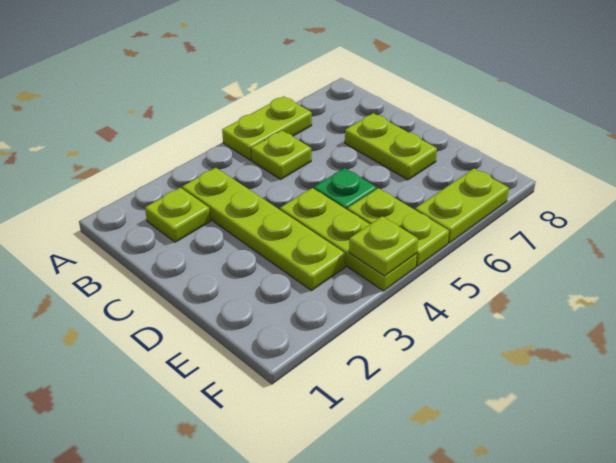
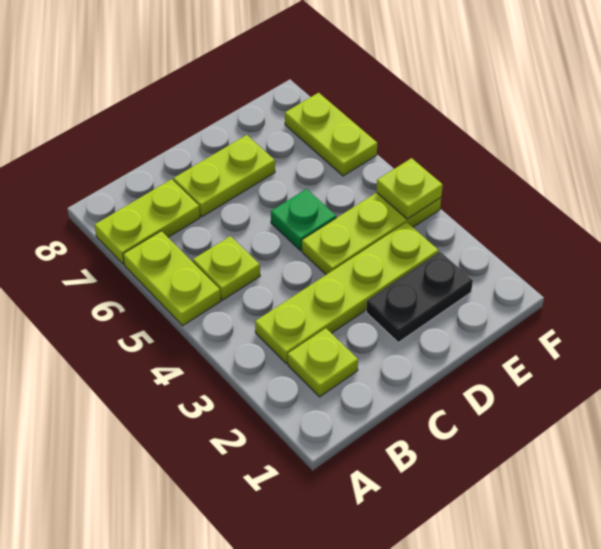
none -> black plate D2:E2 level 1
lime plate E5:F5 level 1 -> lime plate A7:B7 level 1

